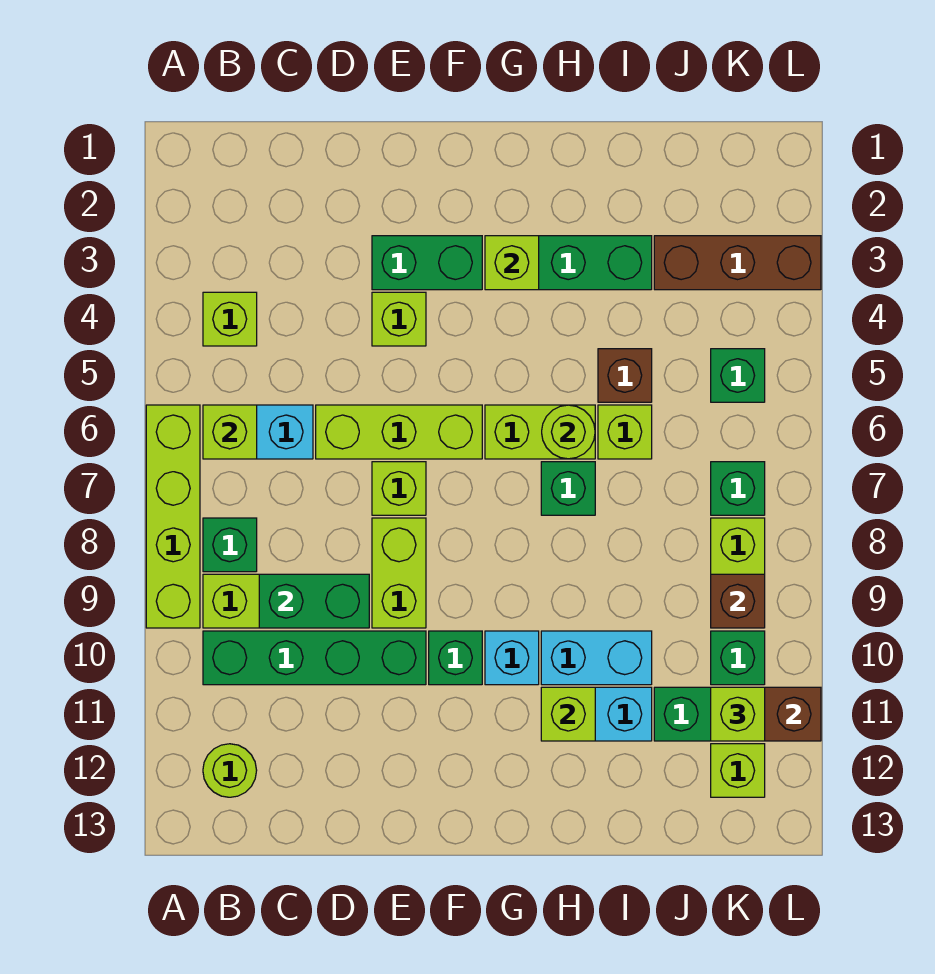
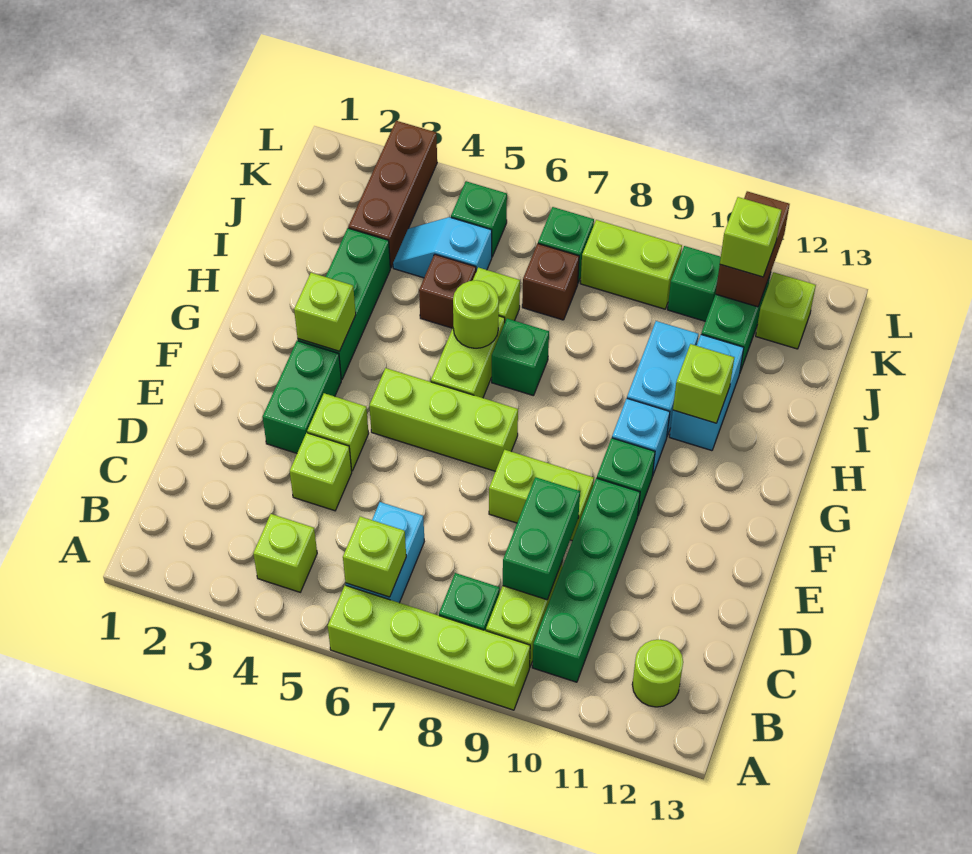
lime brick D6:F6 level 1 -> lime brick F5:F7 level 1
lime brick E7 level 1 -> lime brick D4 level 1
none -> cyan slope J4:J5 level 1 top 5
brown brick K9 level 2 -> brown brick J7 level 1

